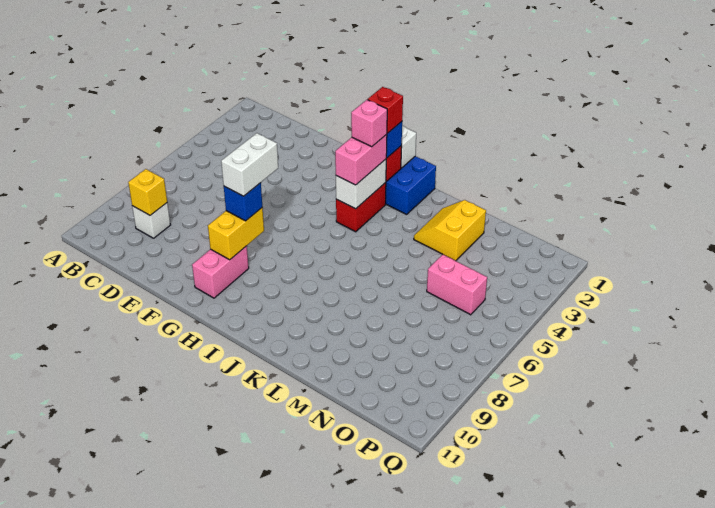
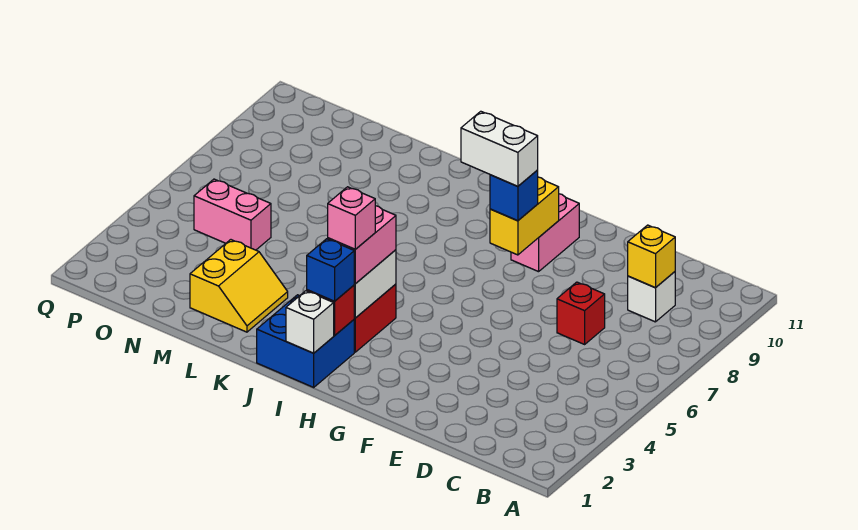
white brick G7:G8 level 4 -> white brick G8:H8 level 4
red brick I2 level 4 -> red brick D7 level 1

